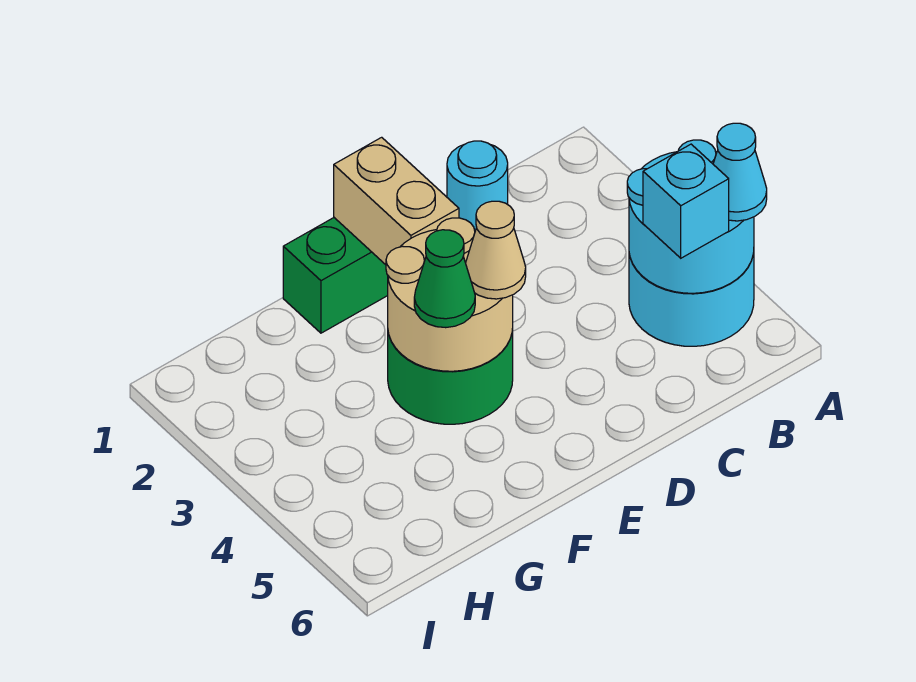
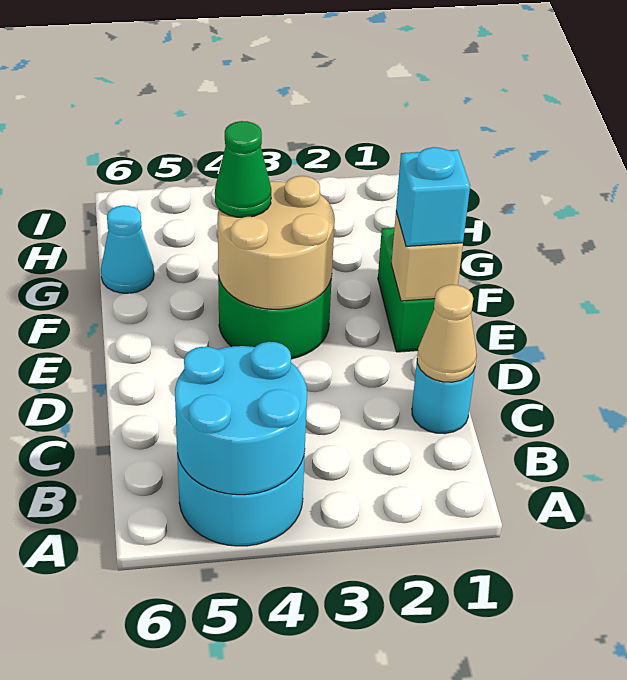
cyan cone A5 level 3 -> cyan cone G6 level 1
cyan brick B5 level 3 -> cyan brick E1 level 3
tan brick E1:E2 level 2 -> tan brick E1 level 2
tan cone E4 level 3 -> tan cone C1 level 2

